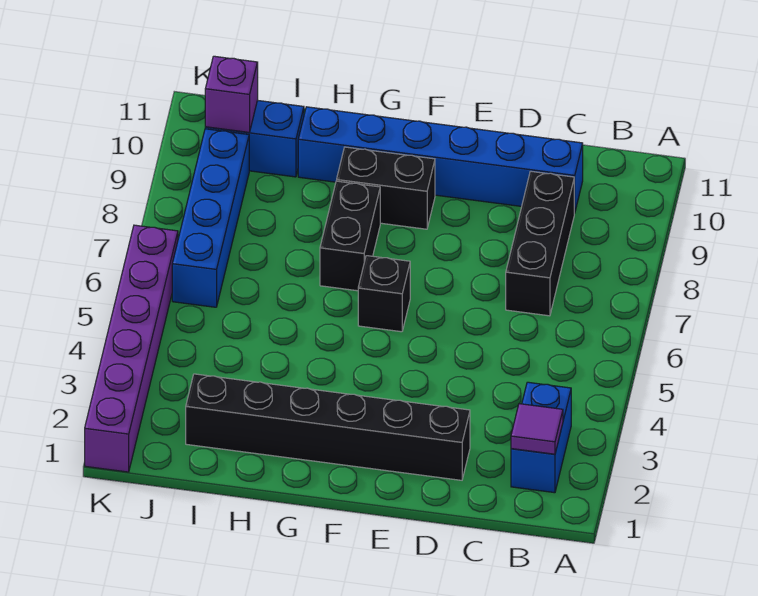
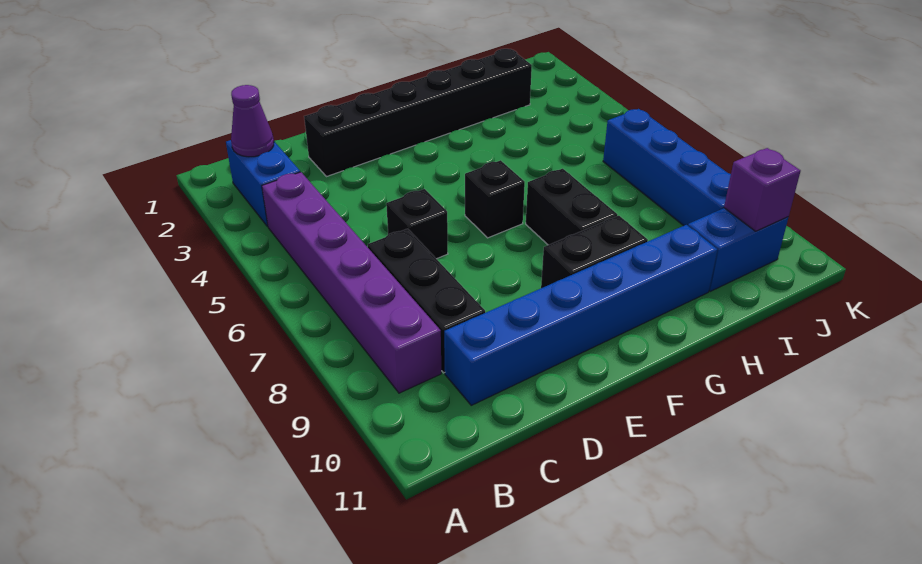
purple tile B2 level 2 -> purple cone B2 level 2
none -> black brick D6 level 1
purple brick K1:K6 level 1 -> purple brick B4:B9 level 1

